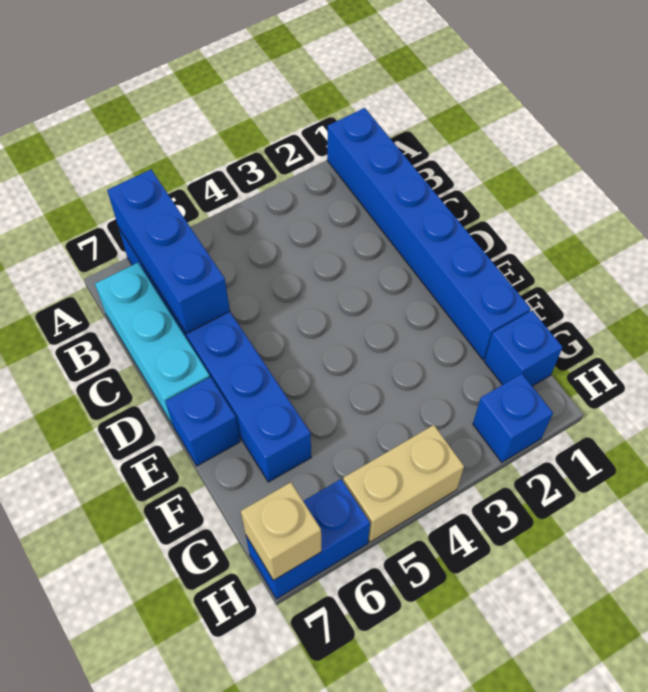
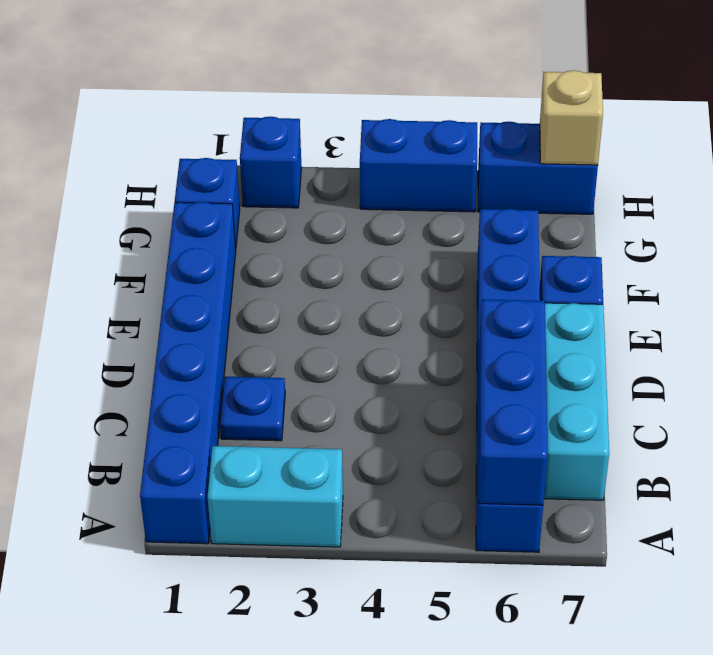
none -> cyan brick A2:A3 level 1
none -> blue plate C2 level 1
tan brick H4:H5 level 1 -> blue brick H4:H5 level 1

